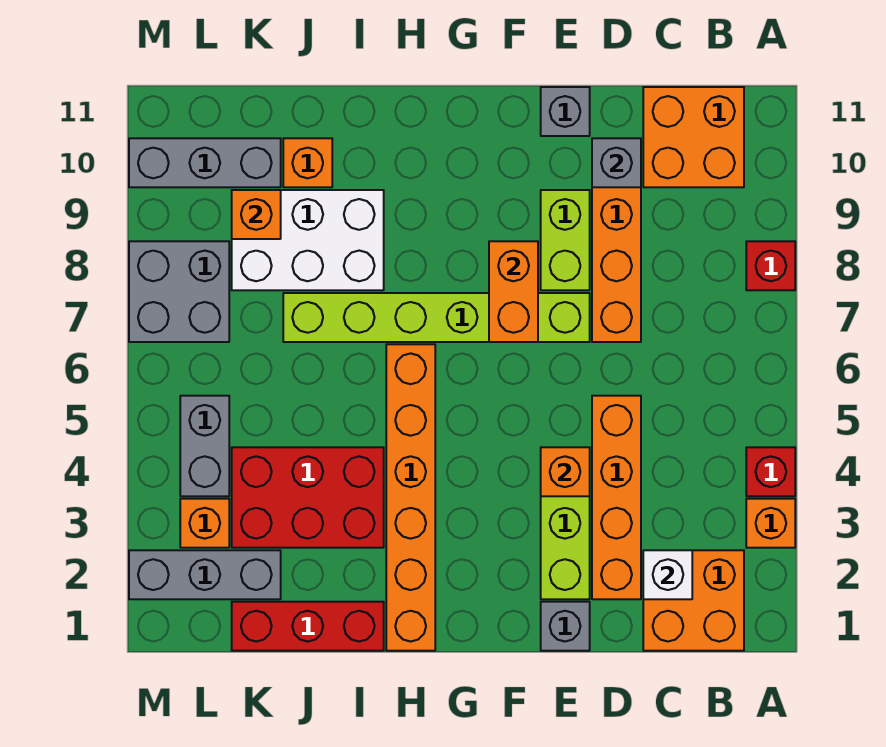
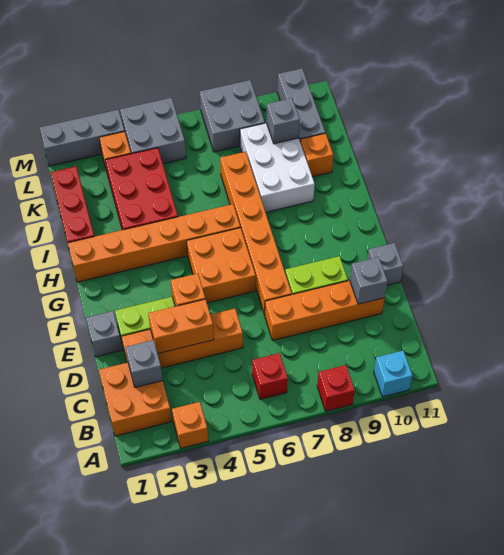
red brick A4 level 1 -> red brick B6 level 1
none -> cyan brick A10 level 1
orange brick B10:C11 level 1 -> orange brick F5:G6 level 1
white brick C2 level 2 -> grey brick C2 level 2
lime brick E7:J7 level 1 -> orange brick E7:J7 level 1
orange brick F7:F8 level 2 -> orange brick D3:D4 level 2
grey brick K2:M2 level 1 -> grey brick M1:M3 level 1
orange brick K9 level 2 -> grey brick K9 level 2
grey brick L4:L5 level 1 -> grey brick L4:M5 level 1

